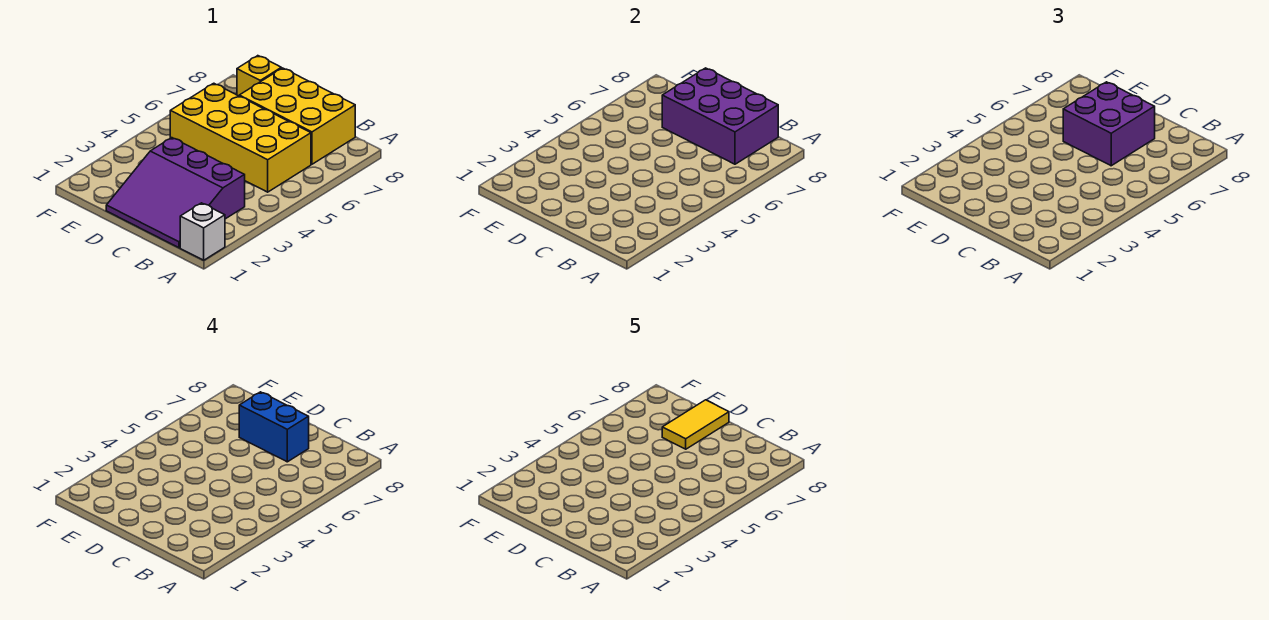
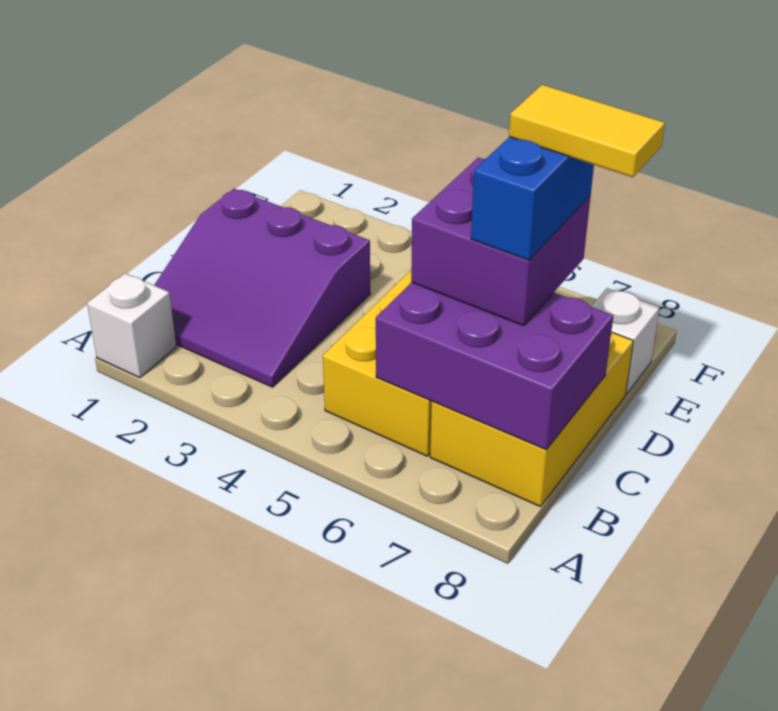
purple slope B1:D3 level 1 top 3 -> purple slope B1:D3 level 1 top D
purple brick B7:D8 level 2 -> purple brick B6:C8 level 2
yellow brick E8 level 1 -> white brick E8 level 1

